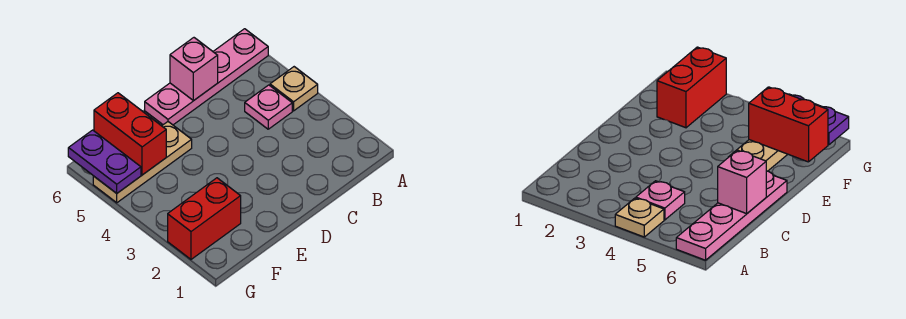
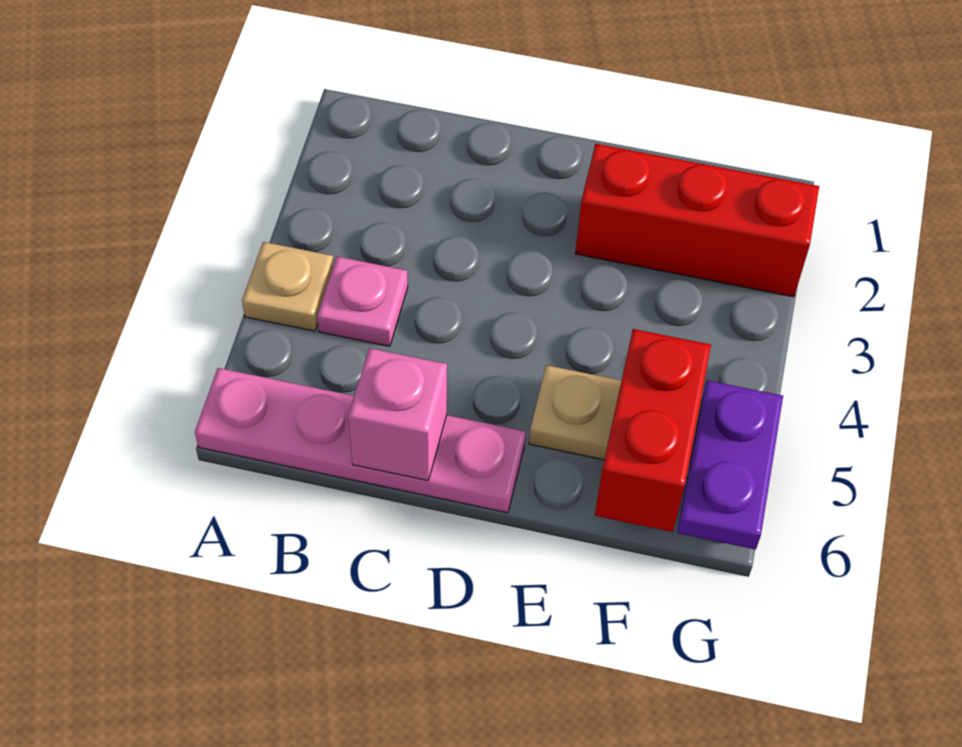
red brick F2:G2 level 1 -> red brick E2:G2 level 1

